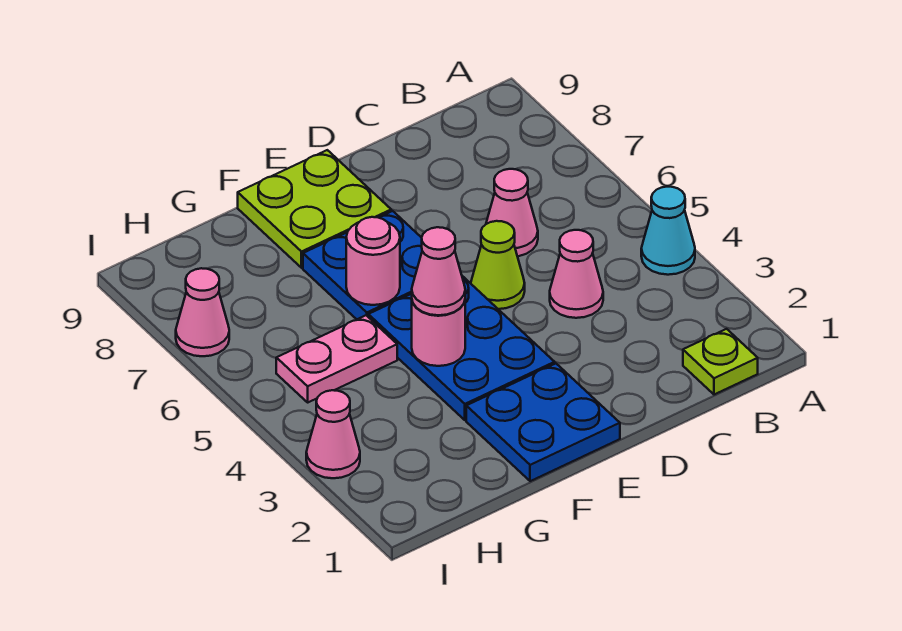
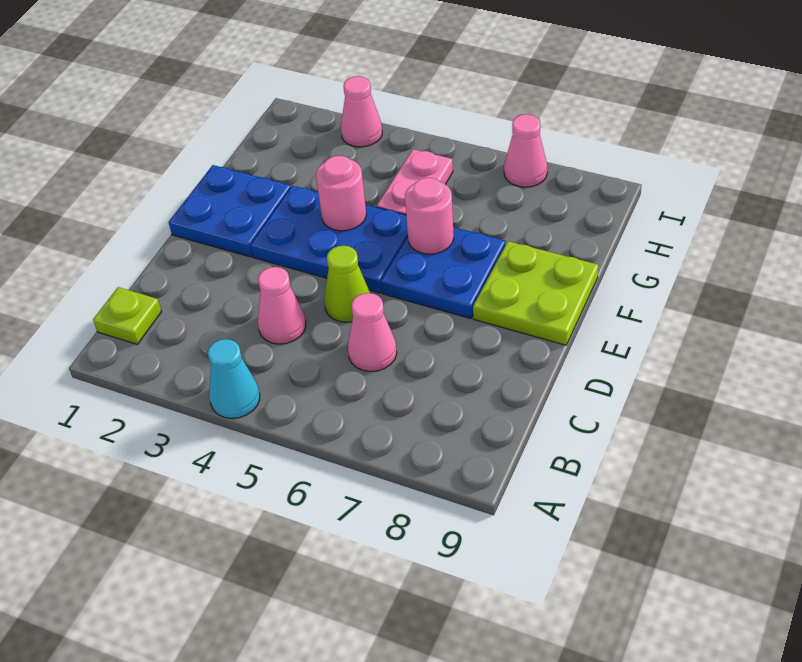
pink cone F4 level 3 -> none

